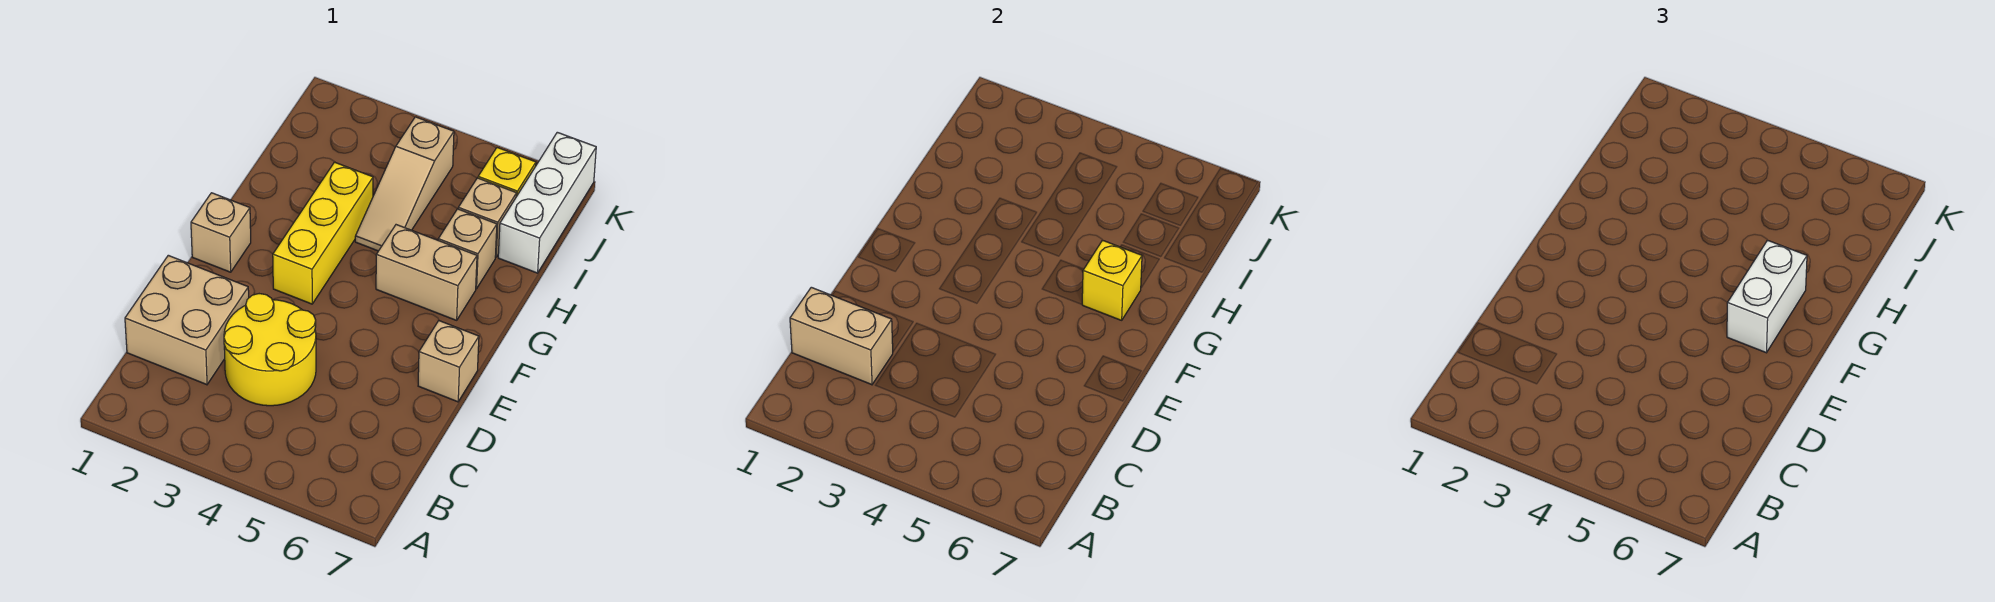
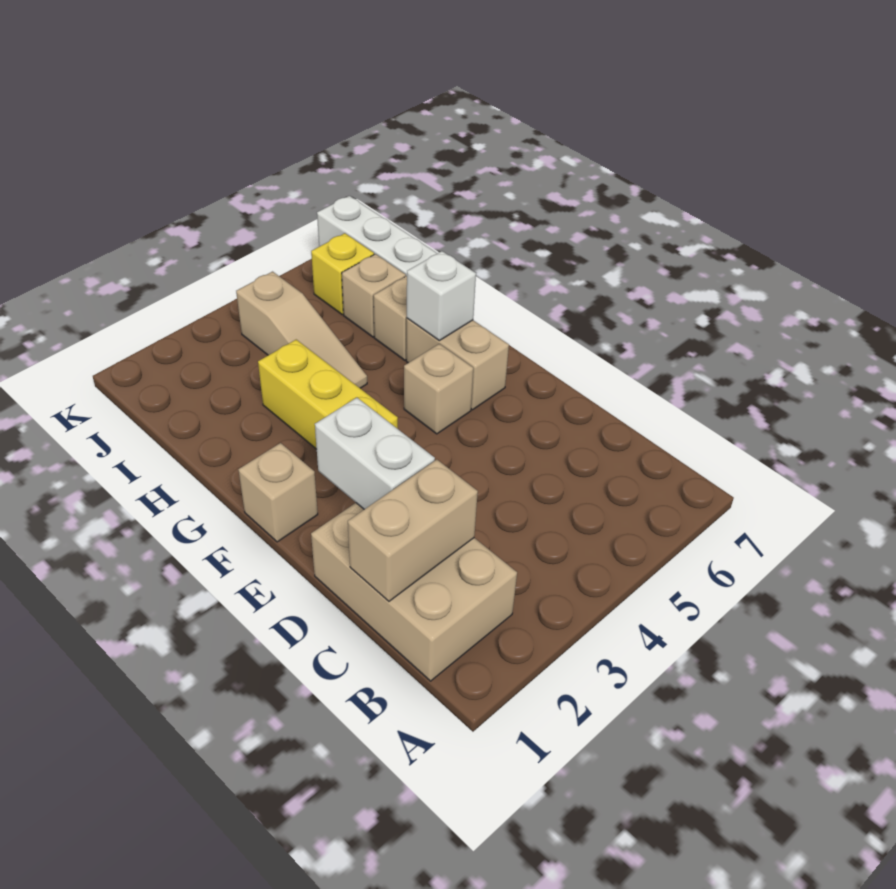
tan brick C1:D2 level 1 -> tan brick B1:D2 level 1
yellow round brick C3:D4 level 1 -> none
tan brick E7 level 1 -> tan brick F5 level 1
white brick F6:G6 level 3 -> white brick D2:E2 level 2
tan brick G5:G6 level 1 -> tan brick F6:G6 level 1
yellow brick G6 level 2 -> white brick G6 level 2

